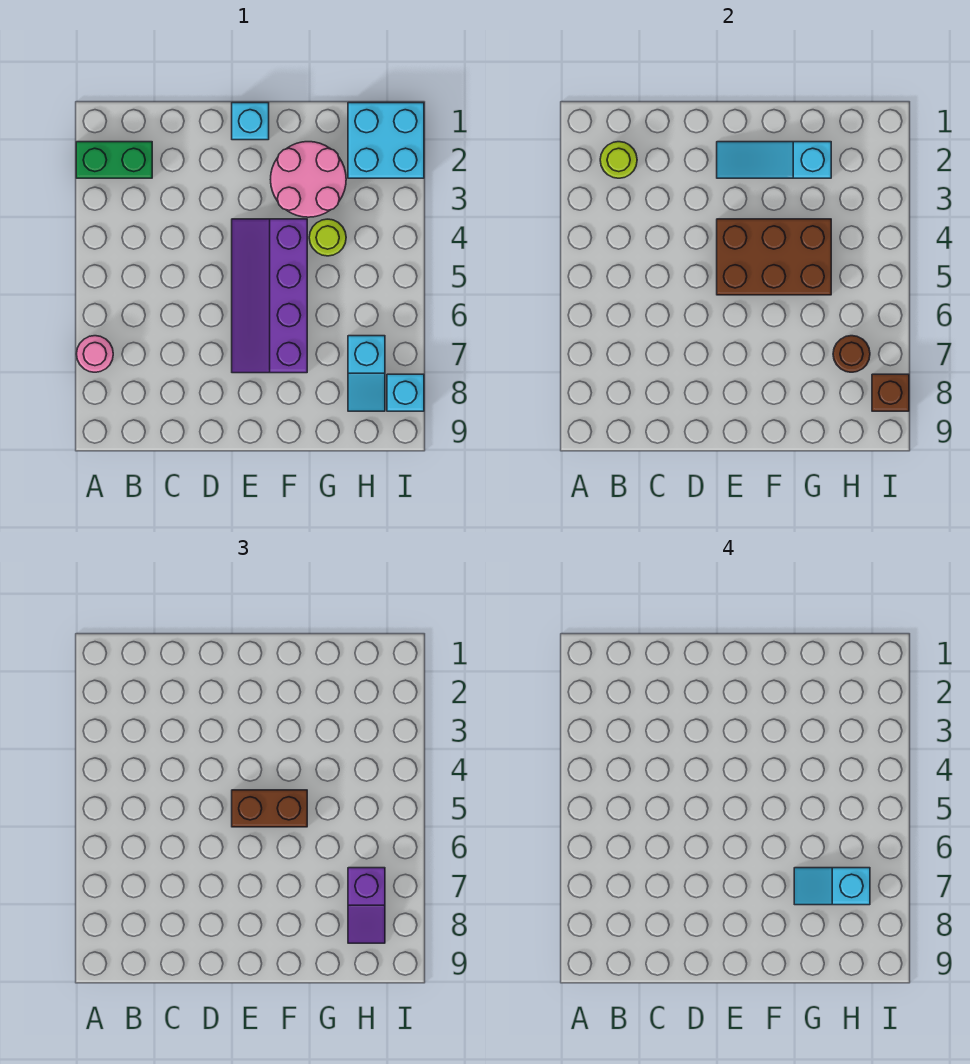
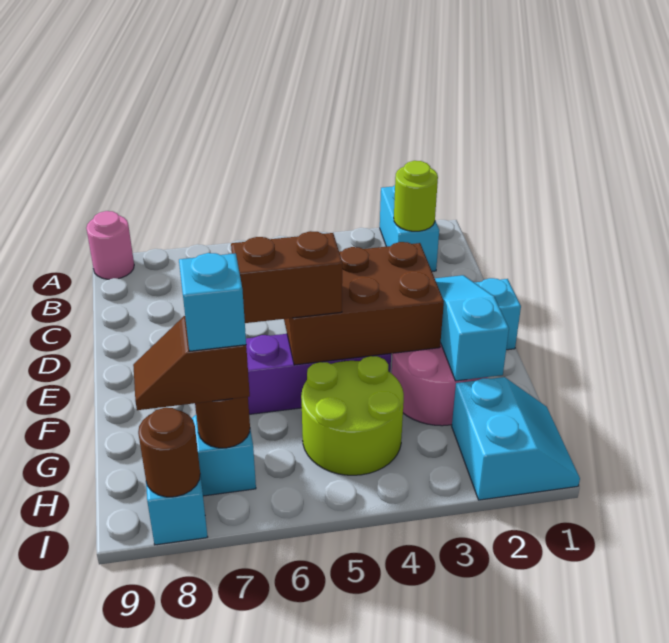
green brick A2:B2 level 1 -> cyan brick A2:B2 level 1
pink round brick A7 level 1 -> pink round brick A9 level 1
brown brick E4:G5 level 2 -> brown brick E3:F5 level 2
brown brick E5:F5 level 3 -> brown brick F5:F6 level 3
lime round brick G4 level 1 -> lime round brick G4:H5 level 1
cyan brick H1:I2 level 1 -> cyan slope H1:I2 level 1 top 2
purple slope H7:H8 level 3 top 7 -> brown slope H7:H8 level 3 top 7
brown brick I8 level 2 -> brown round brick I8 level 2

